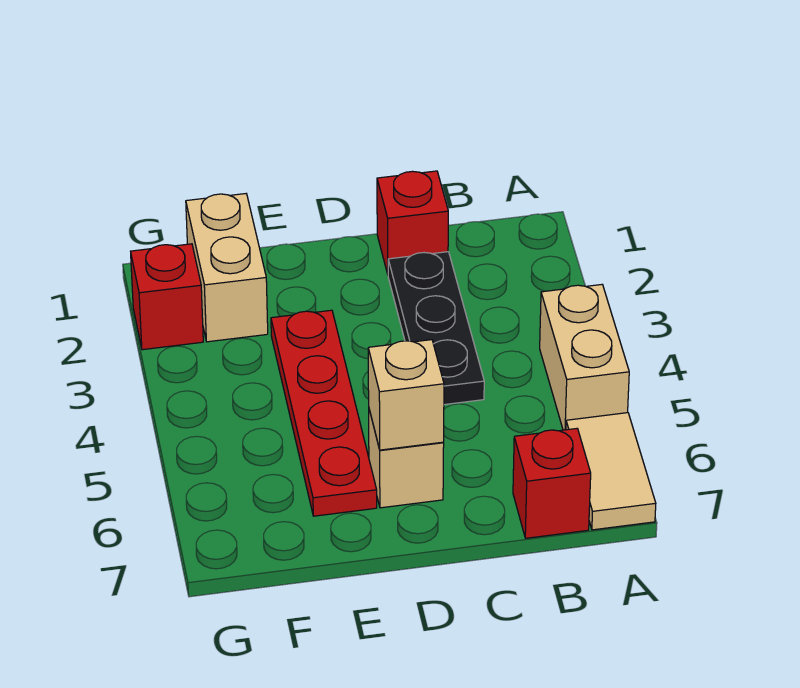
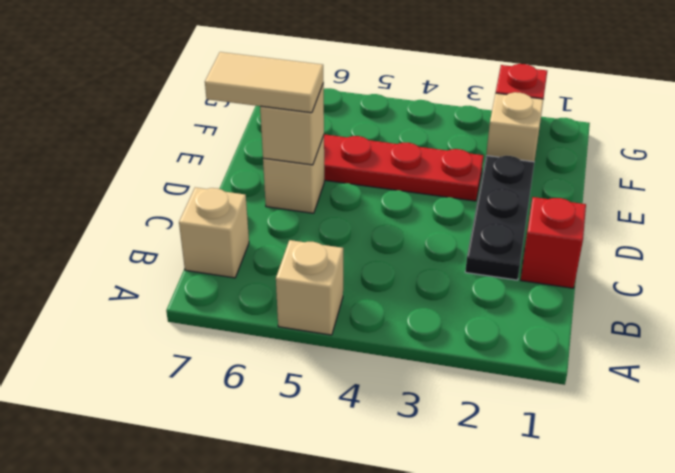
tan brick A4:A5 level 1 -> tan brick A5 level 1
tan tile A6:A7 level 1 -> tan tile D6:D7 level 3
red brick B7 level 1 -> tan brick B7 level 1
black plate C2:C4 level 1 -> black plate C2:E2 level 1
tan brick F1:F2 level 1 -> tan brick F2 level 1

